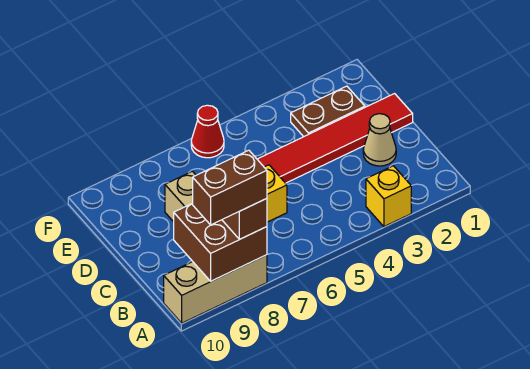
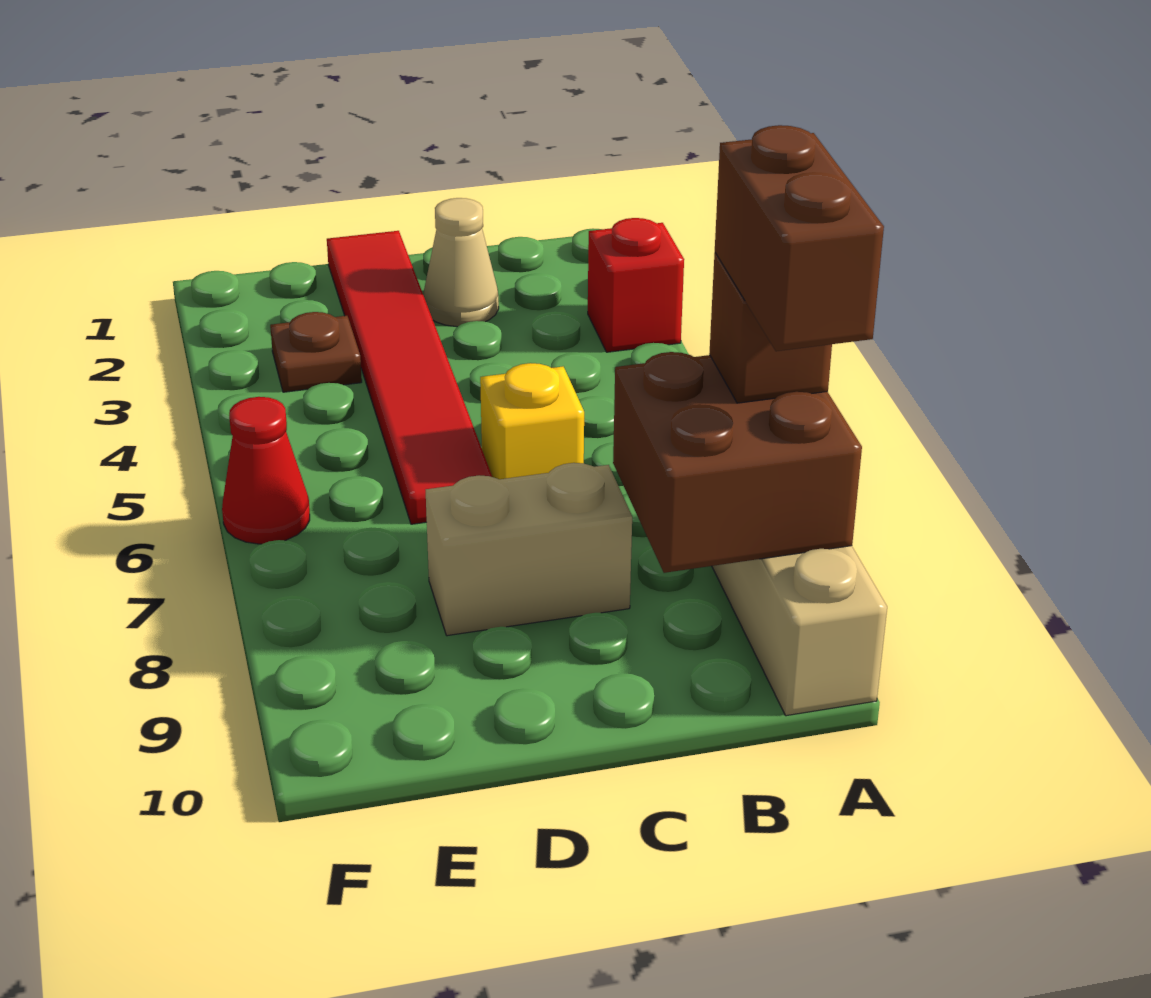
yellow brick A3 level 1 -> red brick A3 level 1
brown plate E2:E3 level 1 -> brown plate E3 level 1

